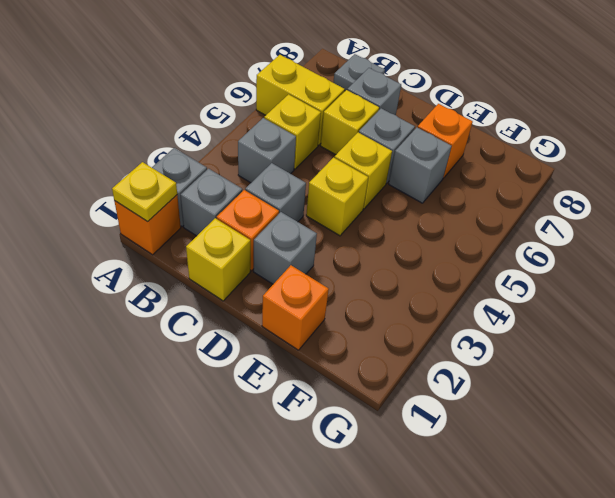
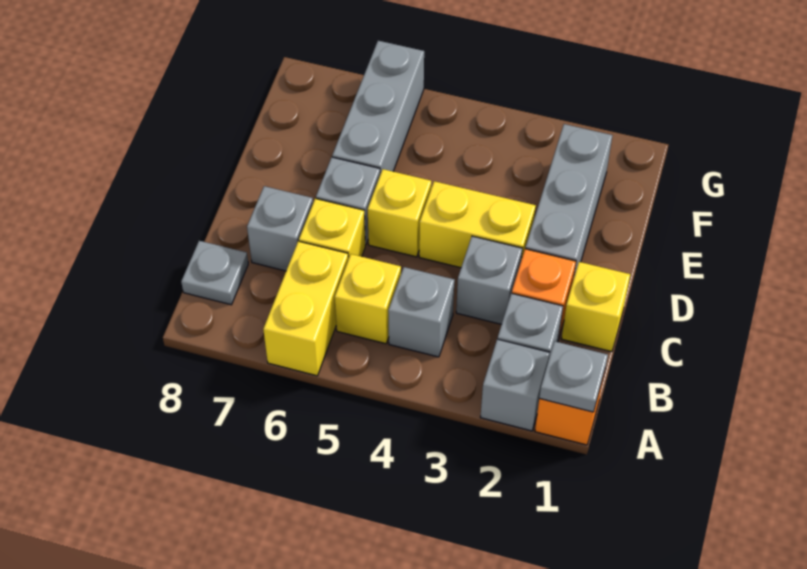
yellow plate A1 level 2 -> grey plate A1 level 2
grey brick D2 level 1 -> grey brick D2:F2 level 1
yellow brick D4 level 1 -> yellow brick D3:D4 level 1
orange brick E1 level 1 -> none
grey brick E6 level 1 -> grey brick E6:G6 level 1
orange brick E7 level 1 -> none

